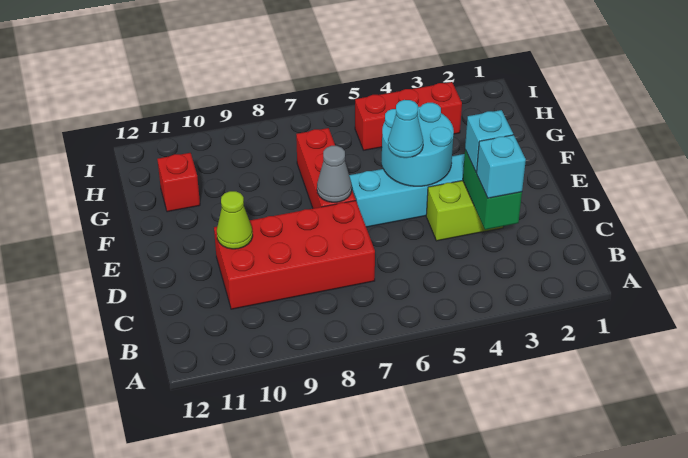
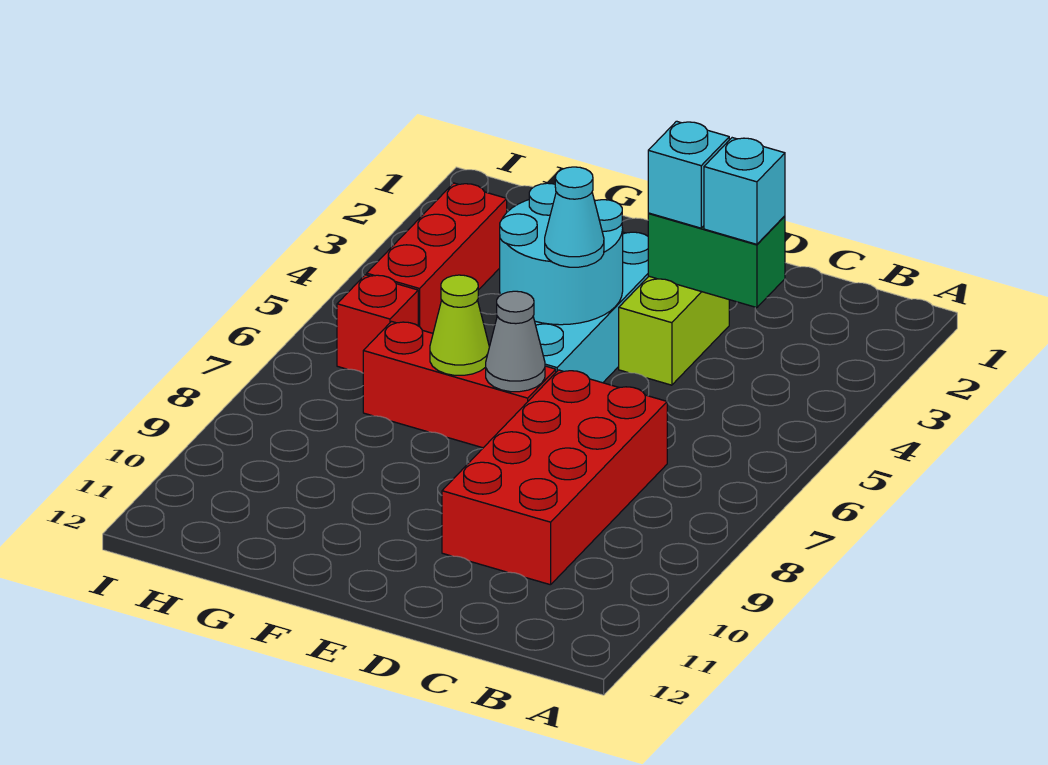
lime cone D10 level 2 -> lime cone F7 level 2
red brick G11 level 1 -> red brick H6 level 1

